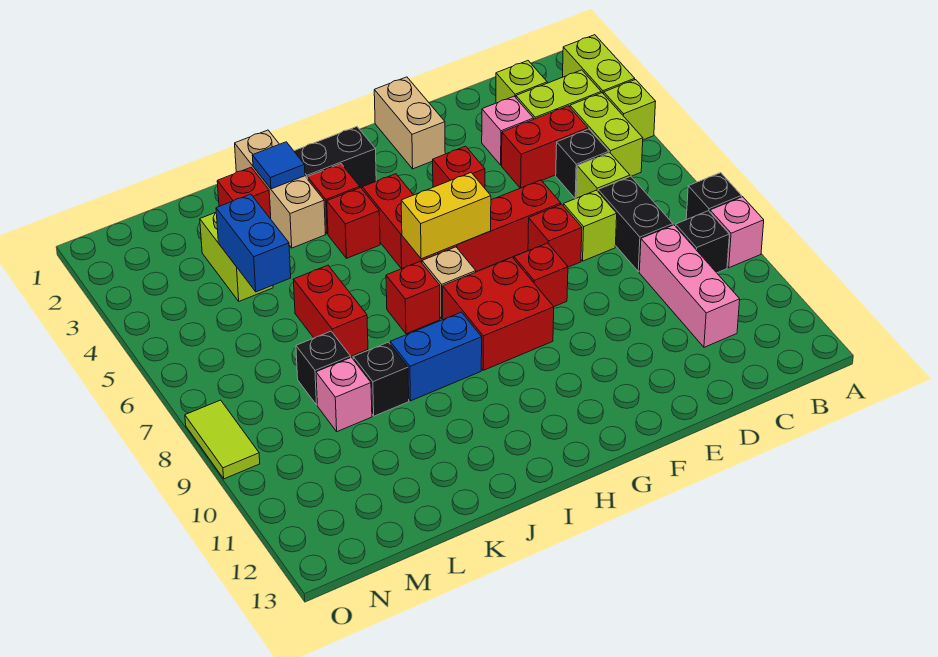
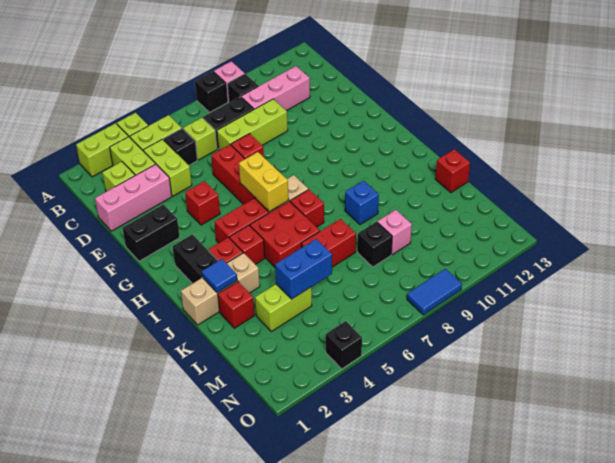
red brick C4:D4 level 1 -> lime brick C4:D4 level 1
pink brick D3 level 1 -> pink brick D1:D3 level 1
lime brick D7 level 1 -> lime brick D7:D9 level 1
tan brick F1:F2 level 1 -> black brick F1:F2 level 1
red brick F8 level 1 -> red brick K13 level 1
red brick G8:H9 level 1 -> red brick I5:J6 level 1
blue brick I9:J9 level 1 -> blue brick J9 level 1
black brick K9 level 1 -> black brick O4 level 1
lime tile O8:O9 level 1 -> blue tile O8:O9 level 1

